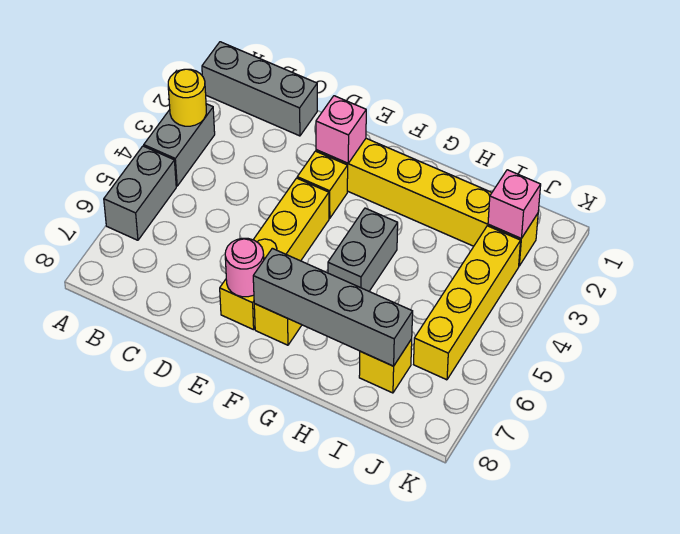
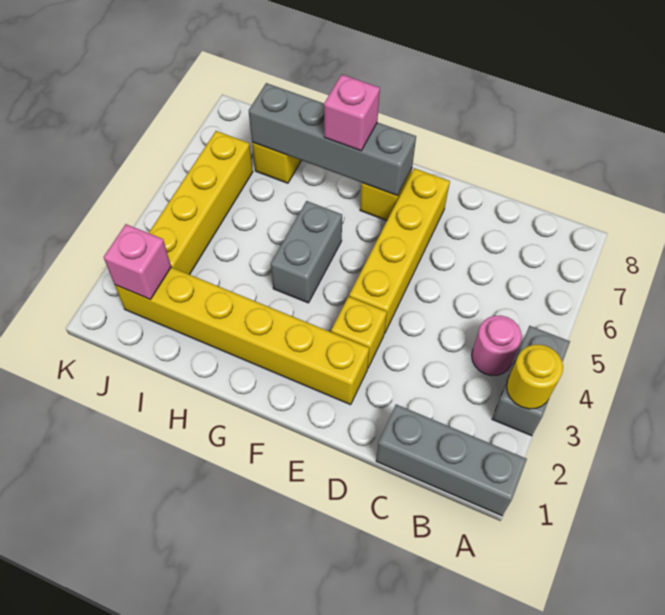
grey brick A5:A6 level 1 -> none
pink brick E2 level 2 -> pink brick G7 level 3
pink round brick E7 level 2 -> pink round brick B4 level 1

